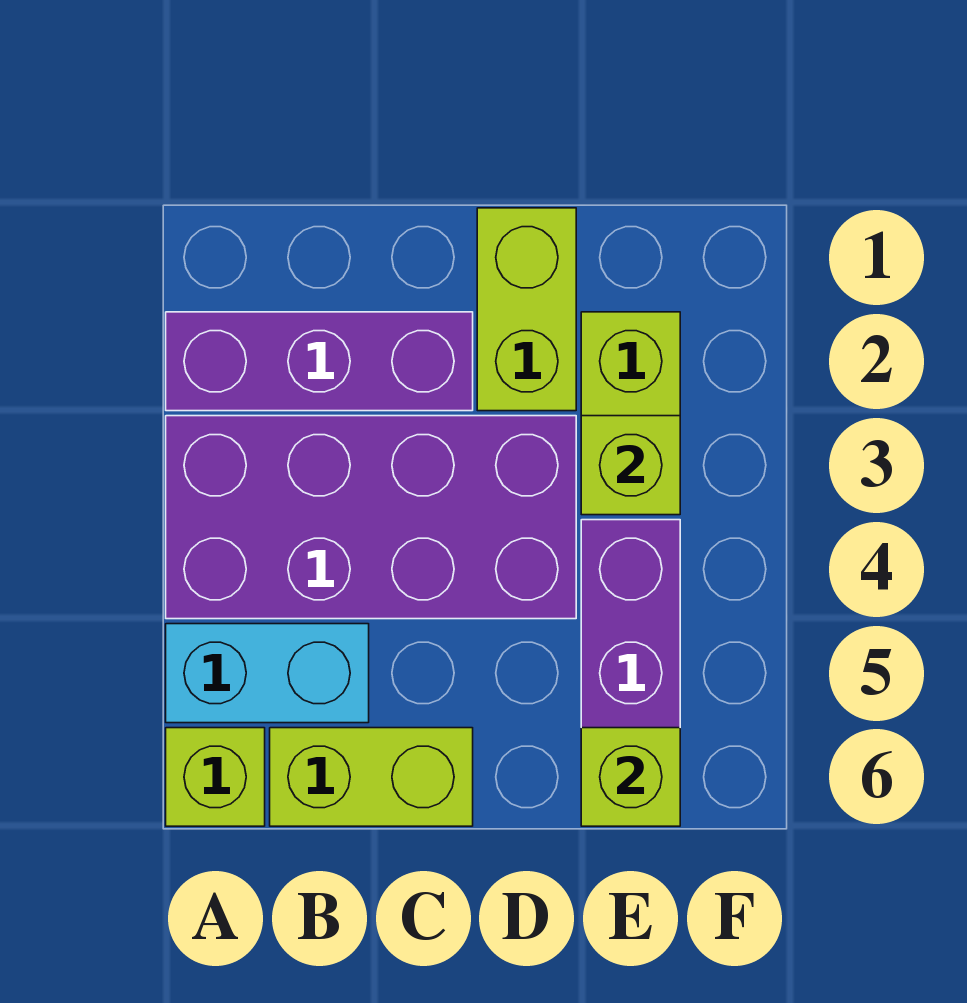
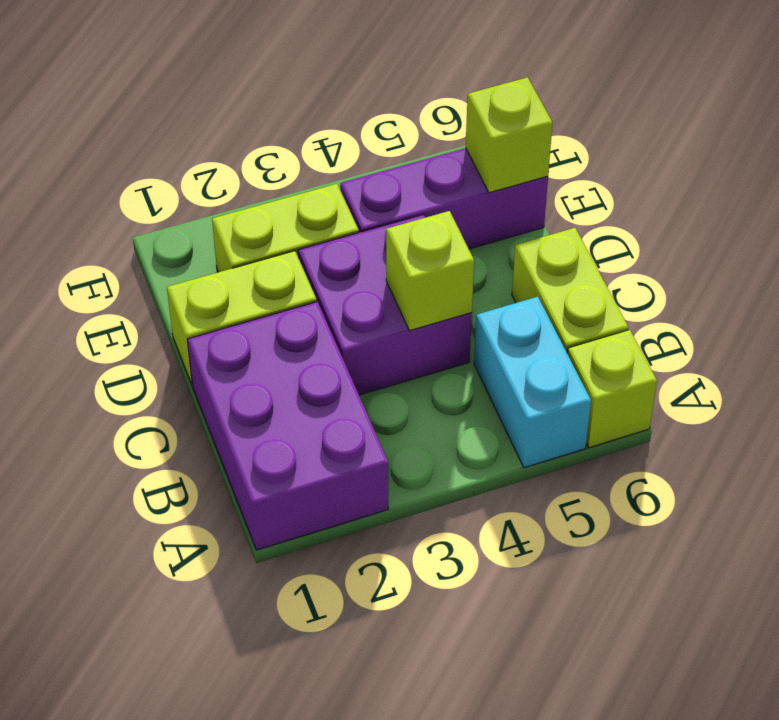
purple brick A2:C2 level 1 -> purple brick A1:C2 level 1
purple brick A3:D4 level 1 -> purple brick C3:D4 level 1
lime brick E3 level 2 -> lime brick C4 level 2

